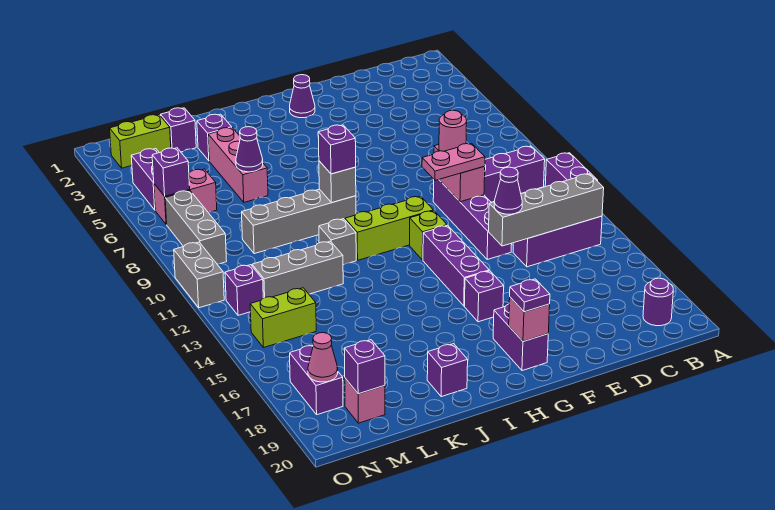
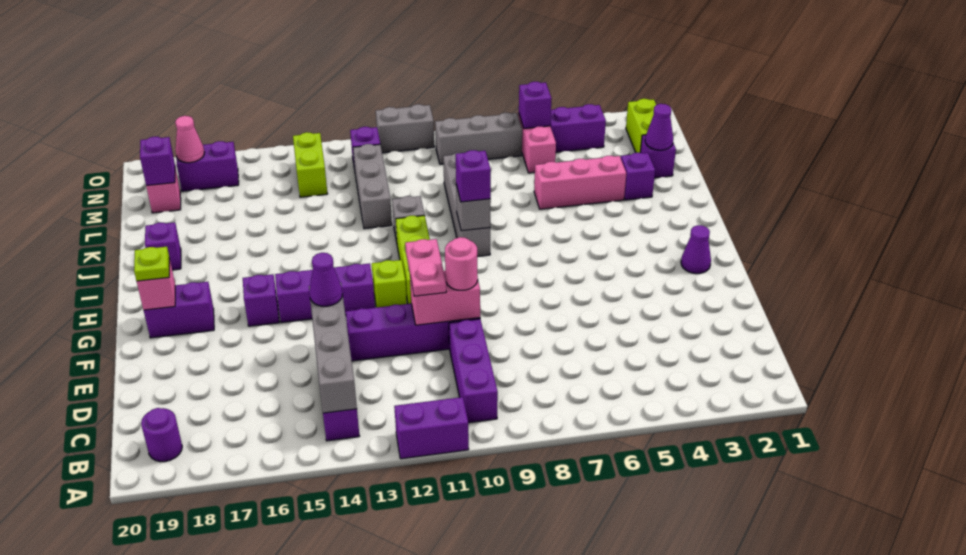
purple plate G19 level 3 -> lime plate G19 level 3
purple cone K6 level 2 -> purple cone L2 level 2

